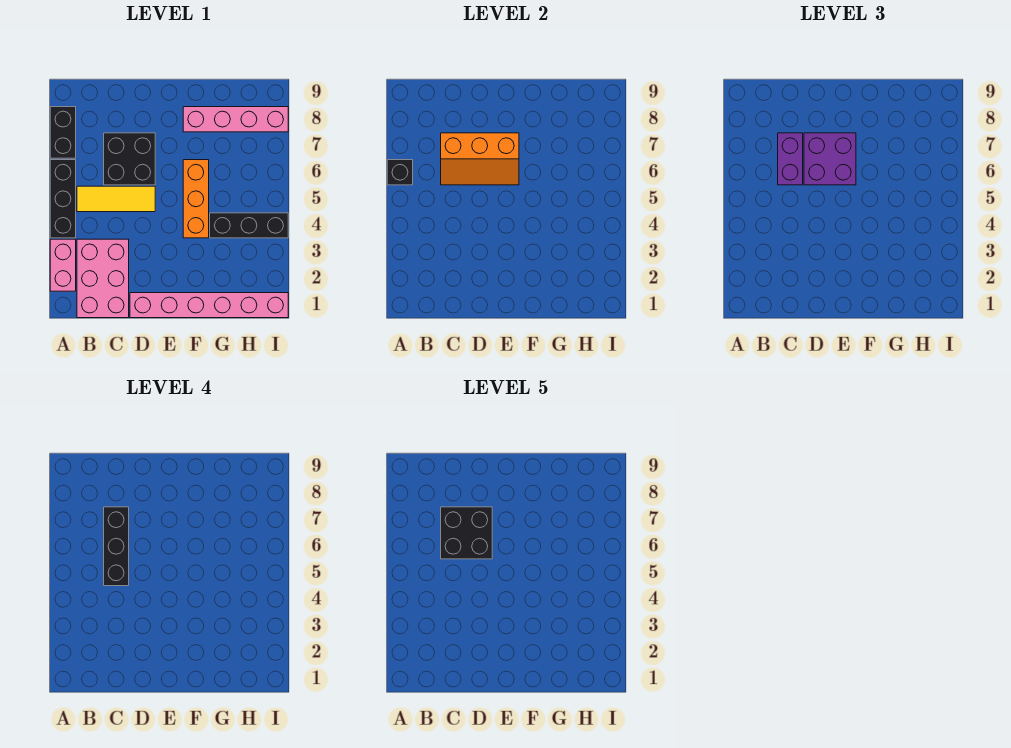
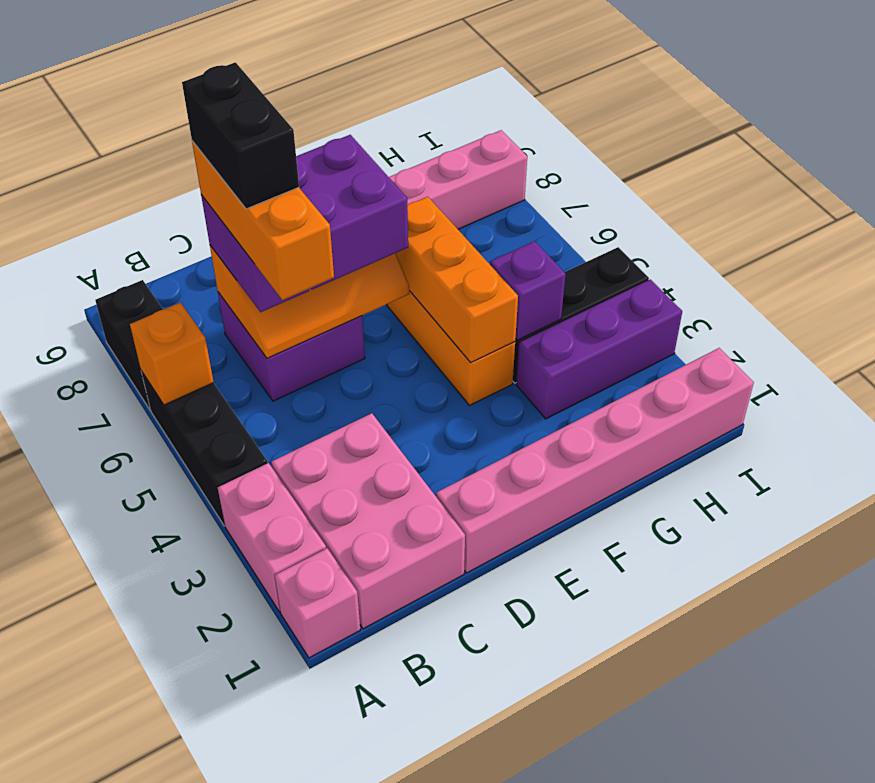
none -> pink brick A1 level 1
black brick A6 level 2 -> orange brick A6 level 2
yellow tile B5:D5 level 1 -> none
black brick C5:C7 level 4 -> orange brick C5:C7 level 4
black brick C6:D7 level 1 -> purple brick C6:D7 level 1
black brick C6:D7 level 5 -> black brick C6:C7 level 5
none -> orange brick F4:F6 level 2
none -> purple brick G3:I3 level 1
none -> purple brick G4 level 2

